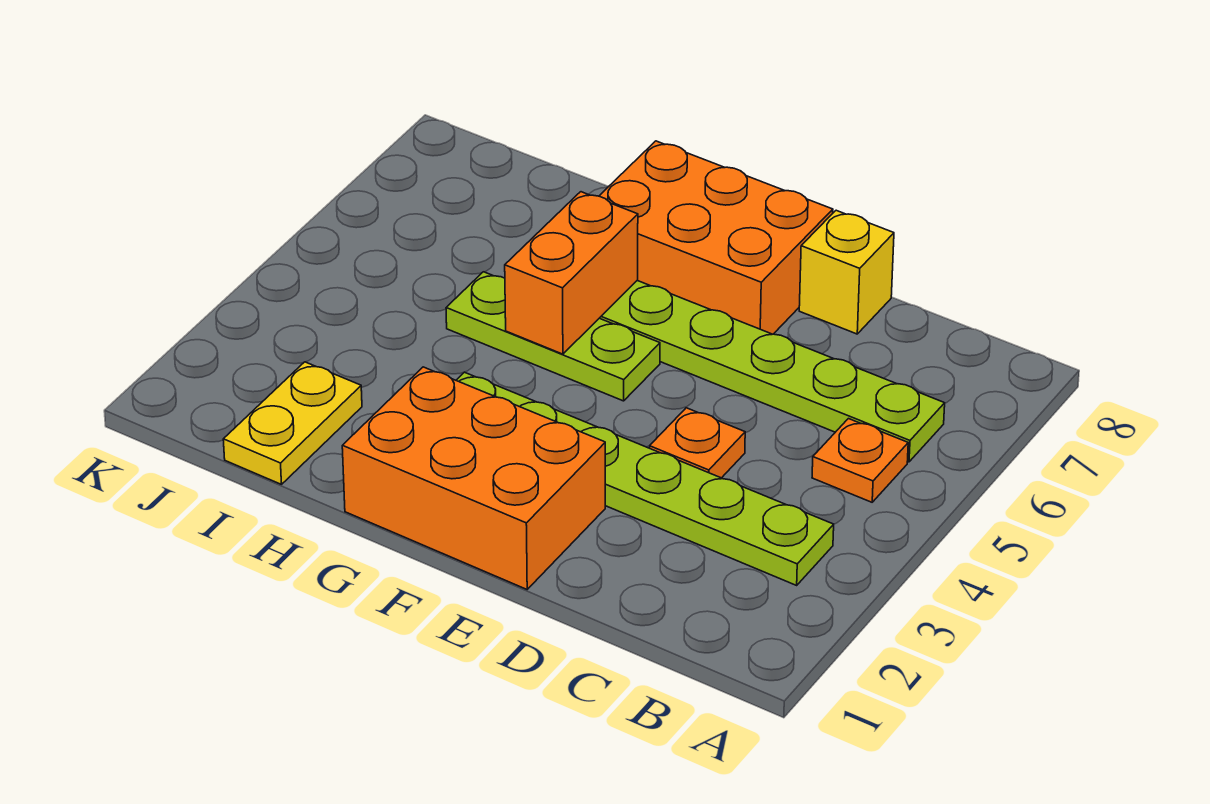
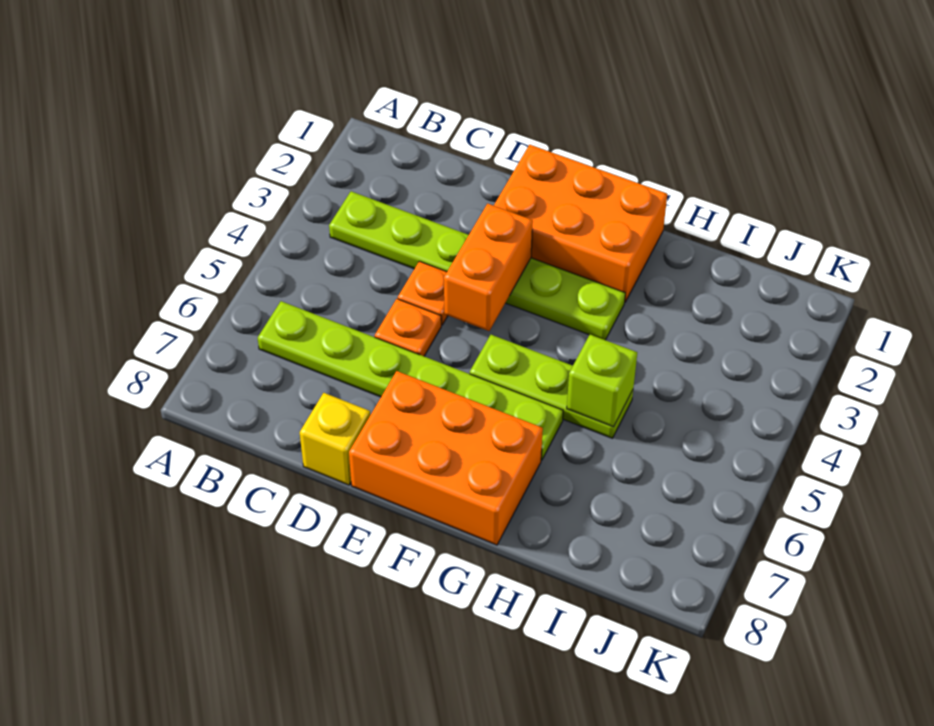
orange plate B5 level 1 -> orange plate D5 level 1
orange brick G5:G6 level 2 -> orange brick E3:E4 level 2
none -> lime brick H5 level 2
yellow plate I1:I2 level 1 -> none

